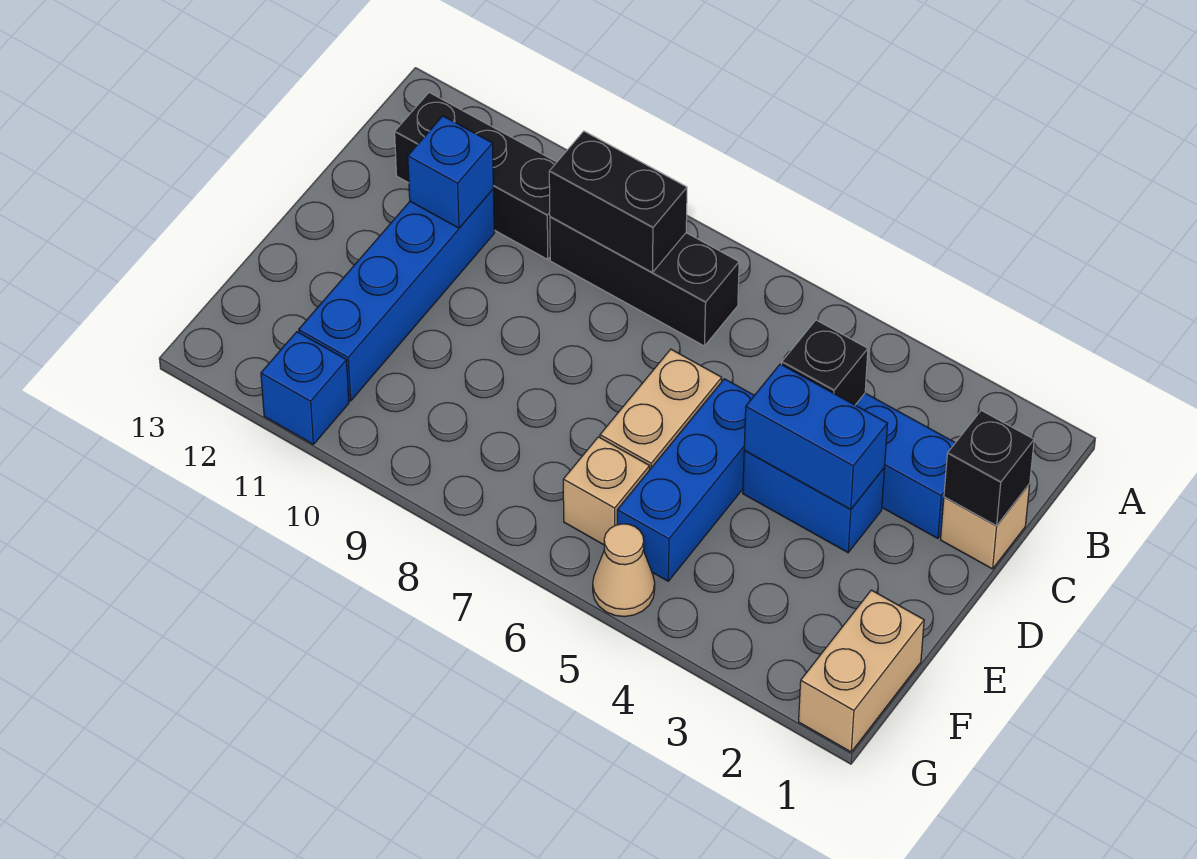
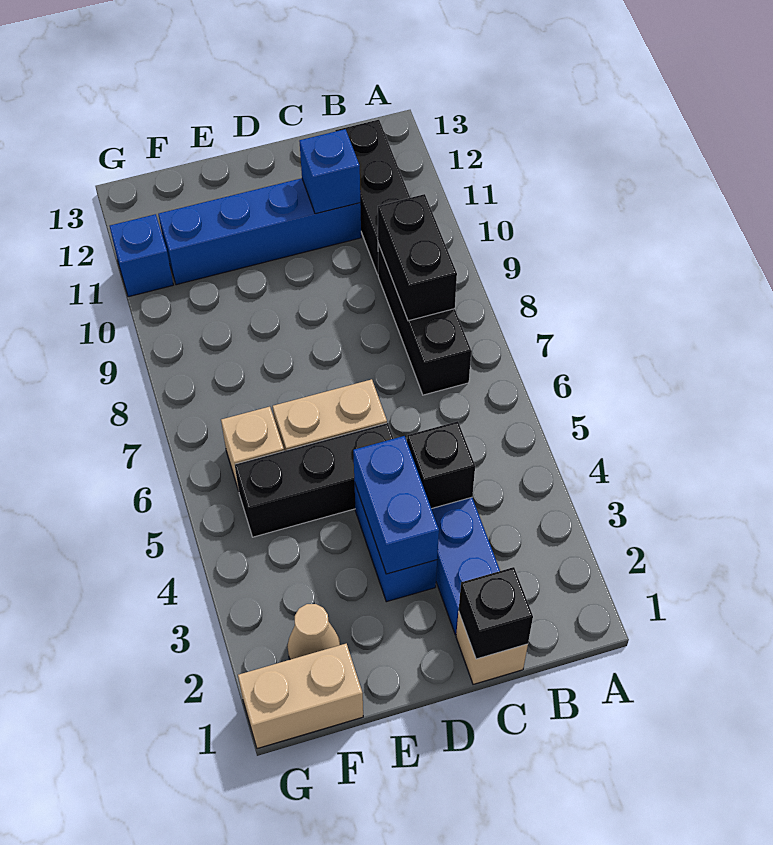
blue brick D5:F5 level 1 -> black brick D5:F5 level 1
tan cone G5 level 1 -> tan cone F2 level 1

